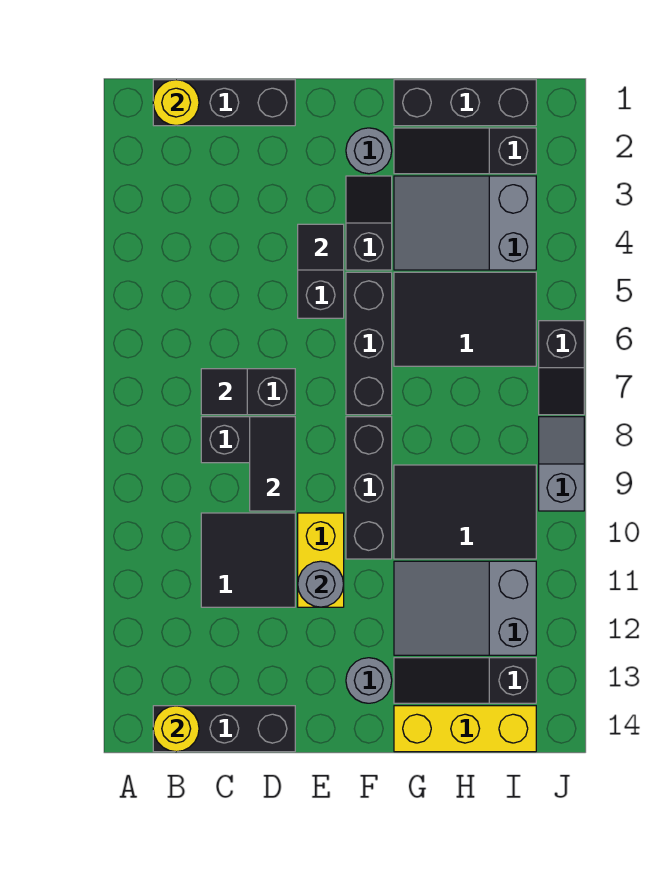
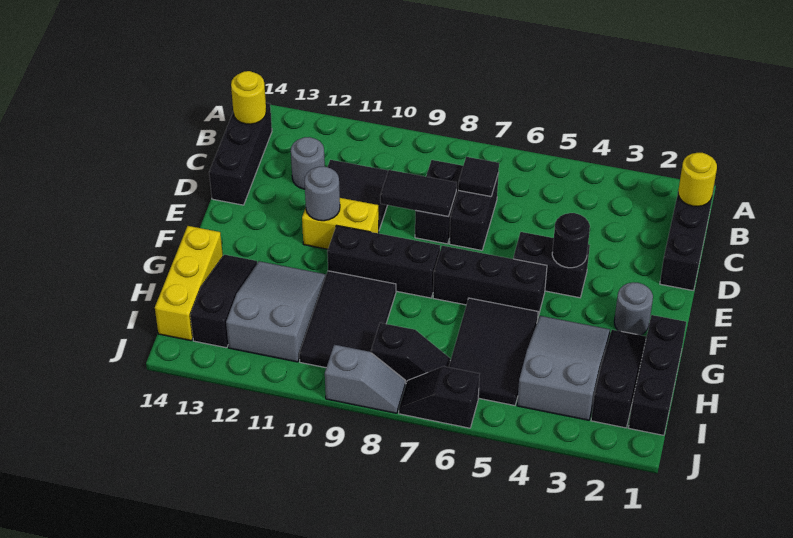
black tile E4 level 2 -> black round brick E4 level 2
black slope F3:F4 level 1 top 4 -> black slope I7:I8 level 1 top 8
grey round brick F13 level 1 -> grey round brick C12 level 1

